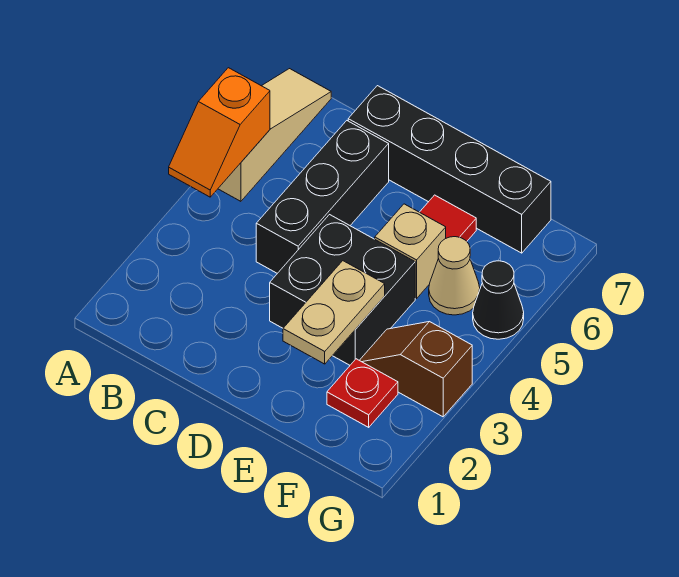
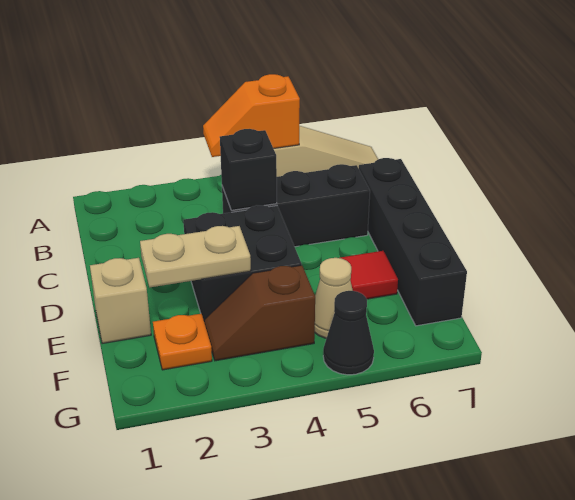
none -> black brick C4 level 2
tan brick E5 level 1 -> tan brick E1 level 1
red plate F2 level 1 -> orange plate F2 level 1
brown slope F3:G3 level 1 top G -> brown slope F3:F4 level 1 top 4

